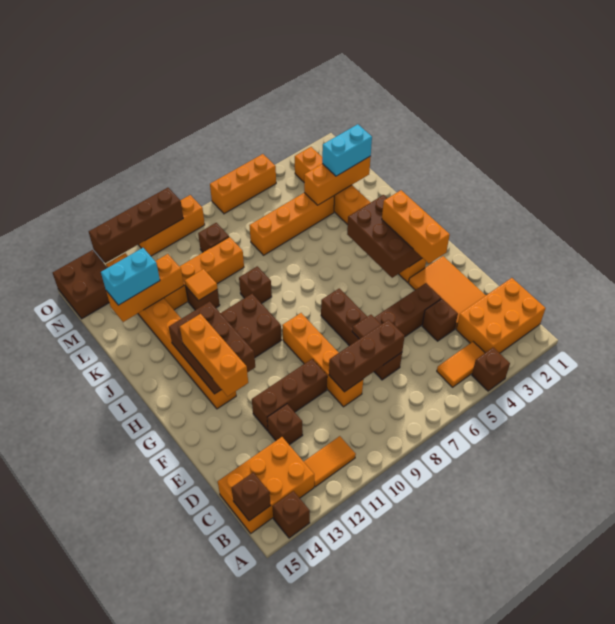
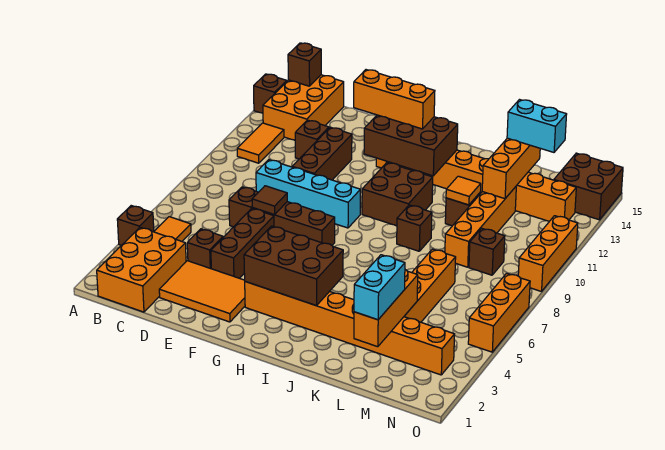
brown brick D7:D9 level 2 -> none
orange brick D9:G9 level 1 -> cyan brick D9:G9 level 1
orange brick F3:H3 level 3 -> none
cyan brick L13:L14 level 3 -> cyan brick L14:M14 level 3
brown brick O10:O13 level 2 -> none

